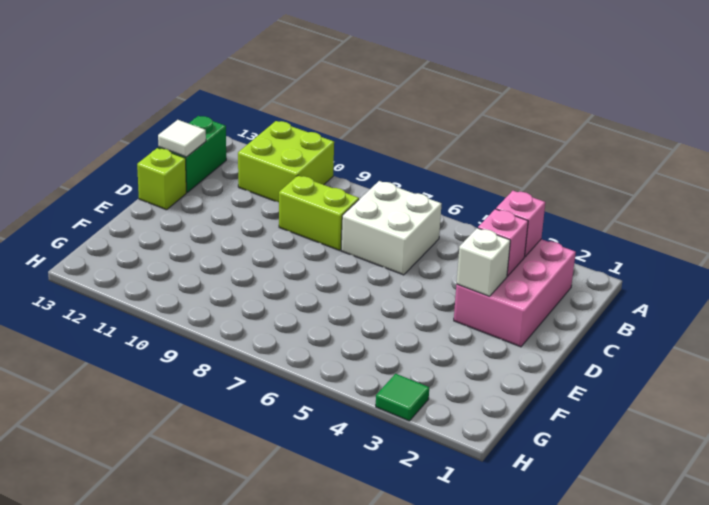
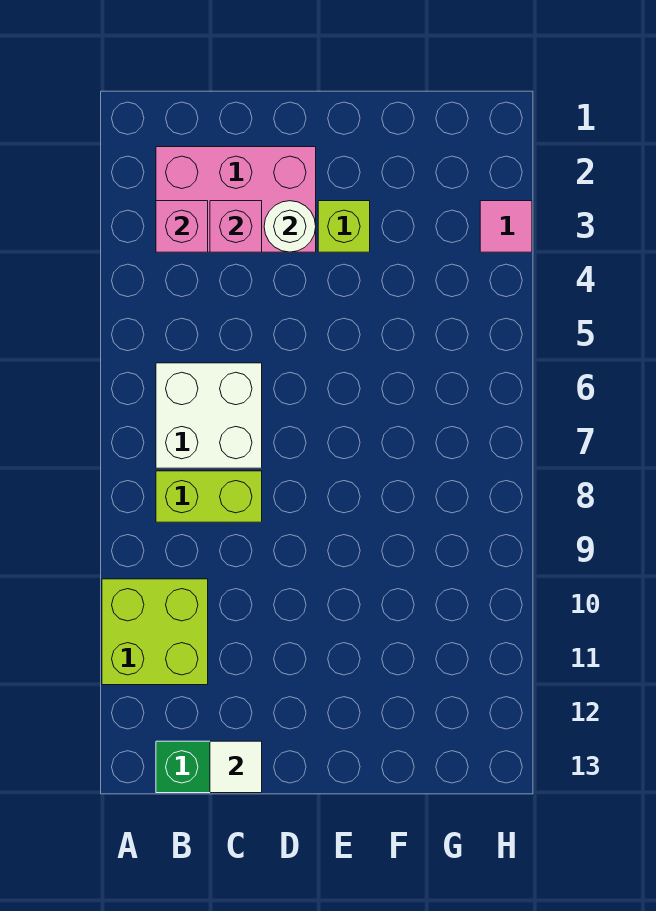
lime brick C8:C9 level 1 -> lime brick B8:C8 level 1
white brick D3 level 2 -> white round brick D3 level 2
lime brick D13 level 1 -> lime brick E3 level 1
green tile H3 level 1 -> pink tile H3 level 1

